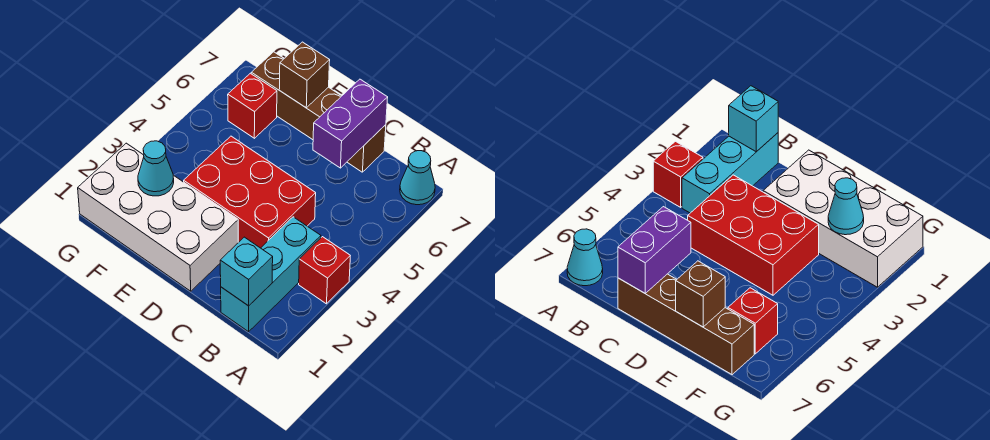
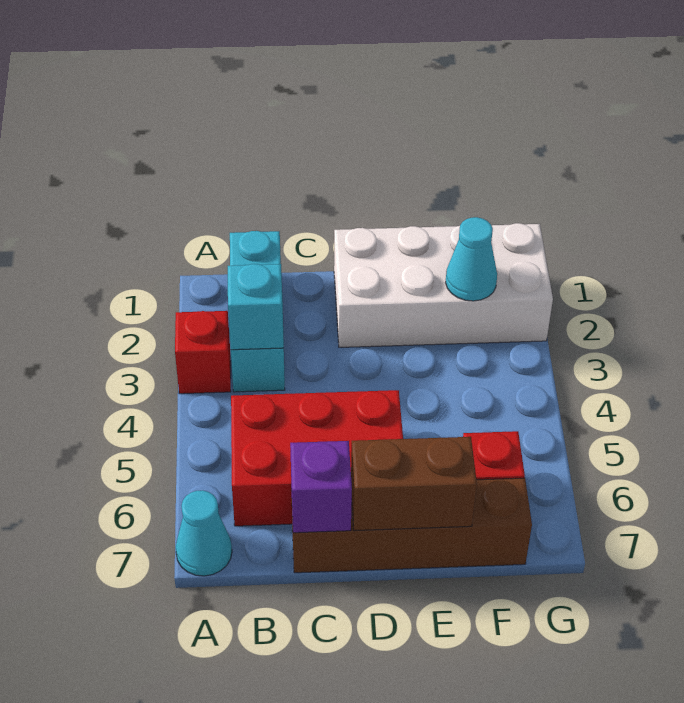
cyan brick B1 level 2 -> cyan brick B3 level 2
red brick C3:E4 level 1 -> red brick B5:D6 level 1
purple brick C6:C7 level 2 -> purple brick C7 level 2
brown brick E7 level 2 -> brown brick D7:E7 level 2

